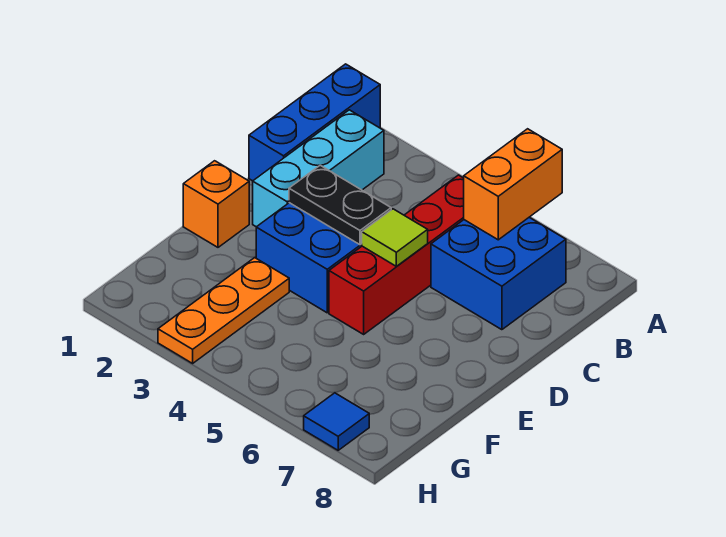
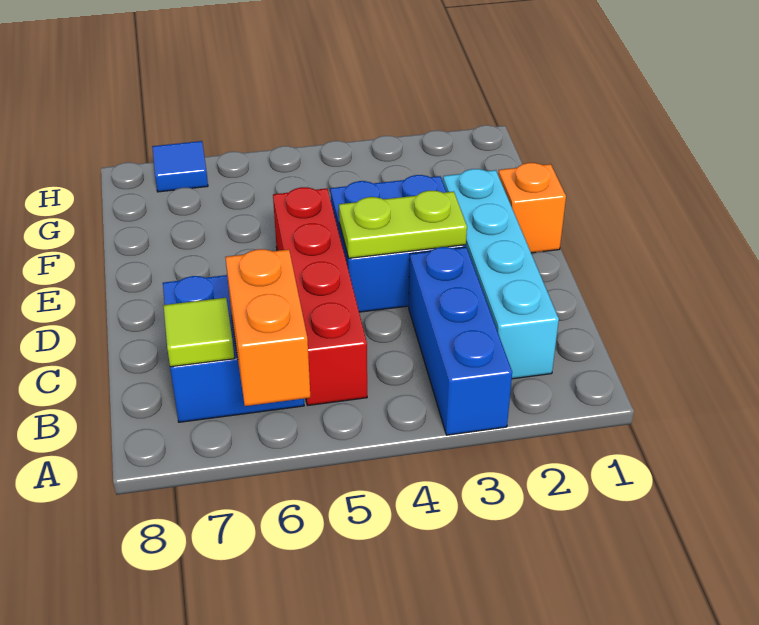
blue brick A1:C1 level 1 -> blue brick A3:C3 level 1
cyan brick B2:D2 level 1 -> cyan brick B2:E2 level 1
black plate D3:D4 level 2 -> lime plate D3:D4 level 2
lime tile D5 level 2 -> lime tile B7 level 2
orange plate F3:H3 level 1 -> none

